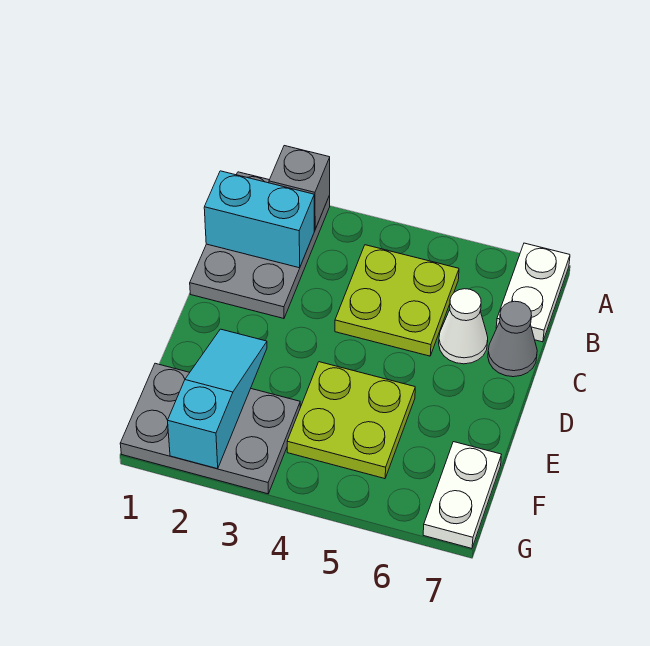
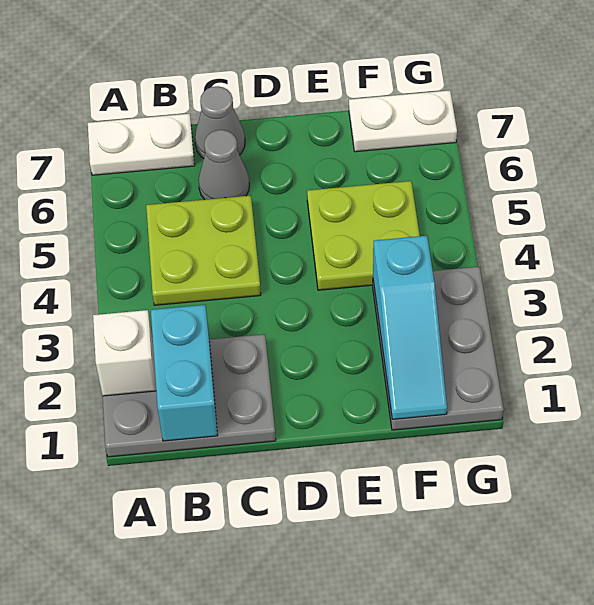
grey brick A2 level 2 -> white brick A2 level 2
white cone C6 level 1 -> grey cone C6 level 1
cyan slope E2:G2 level 2 top G -> cyan slope F1:F3 level 2 top 3

